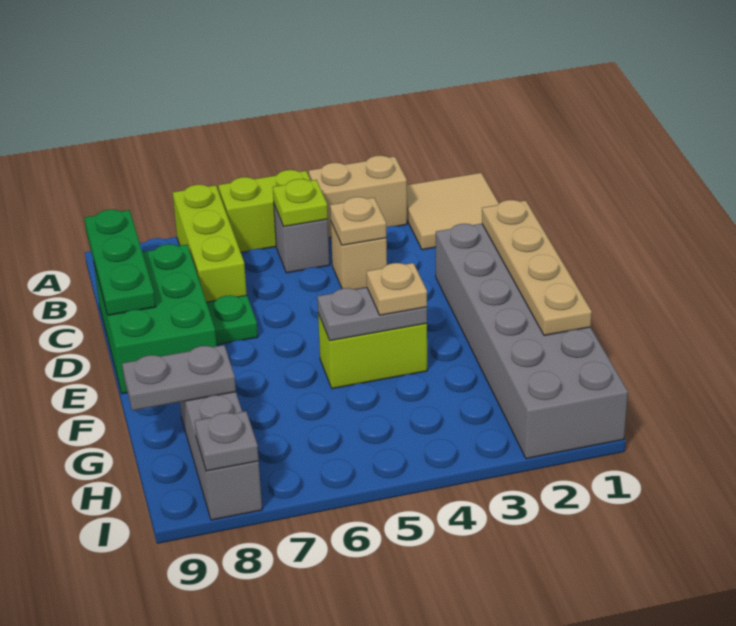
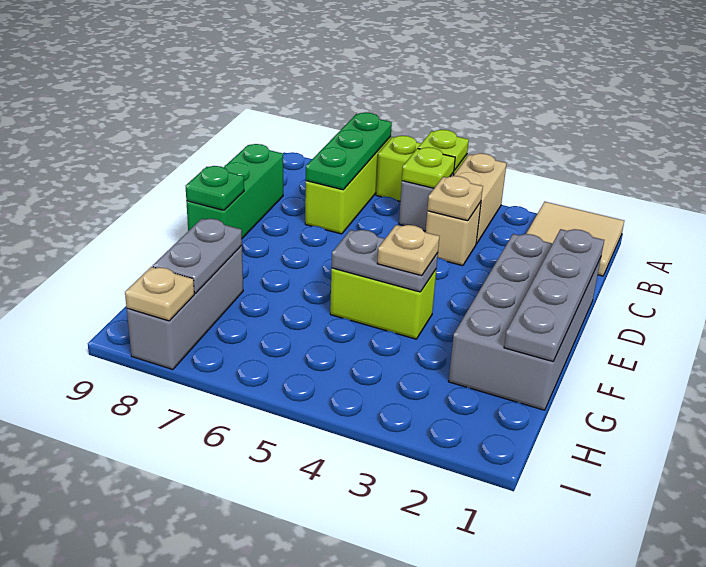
tan brick A3:A4 level 1 -> tan brick A4:B4 level 1
none -> lime plate A5 level 2
green plate B9:D9 level 2 -> green plate A7:C7 level 2
green brick C8:E9 level 1 -> green brick C9:E9 level 1
grey brick D1:I2 level 1 -> grey brick D1:G2 level 1
tan plate D1:G1 level 2 -> grey plate D1:G1 level 2
green plate D7 level 1 -> green plate E9 level 2
grey plate G8:G9 level 2 -> grey plate G8:H8 level 2
grey plate I8 level 2 -> tan plate I8 level 2

